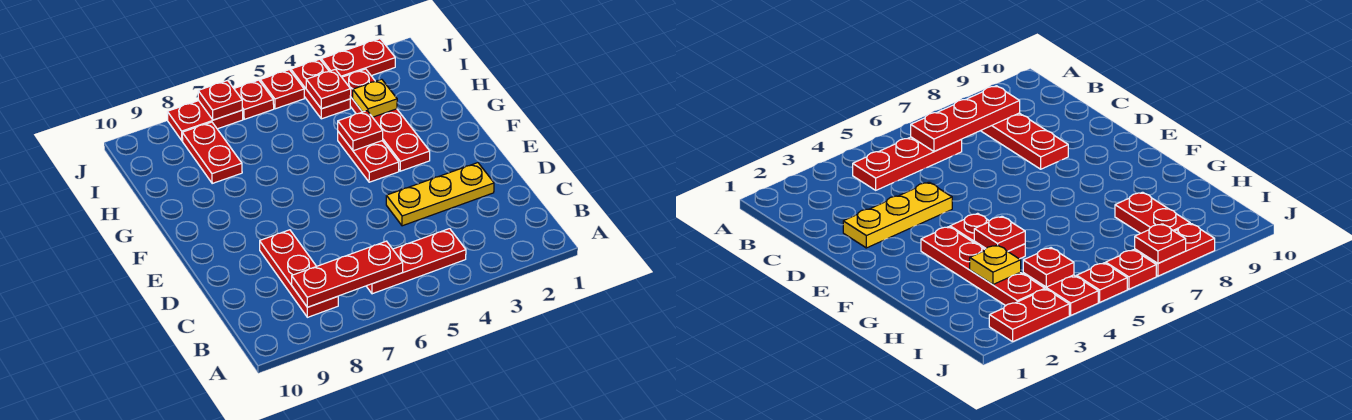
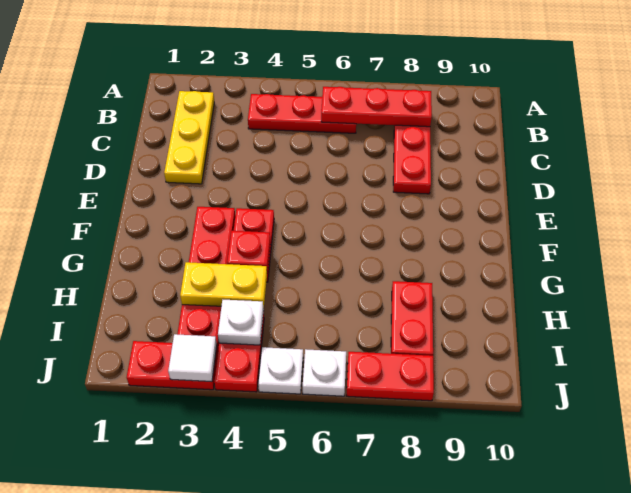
yellow plate D2:D4 level 1 -> yellow plate B2:D2 level 1
yellow plate H3 level 2 -> yellow plate H3:H4 level 2
red plate I4 level 2 -> white plate I4 level 2
none -> white tile J3 level 2
red plate J5 level 1 -> white plate J5 level 1
red plate J6 level 1 -> white plate J6 level 1
red plate J7 level 2 -> none

